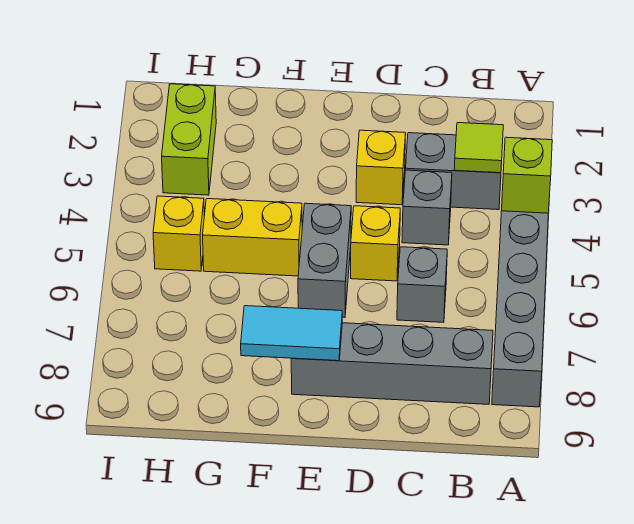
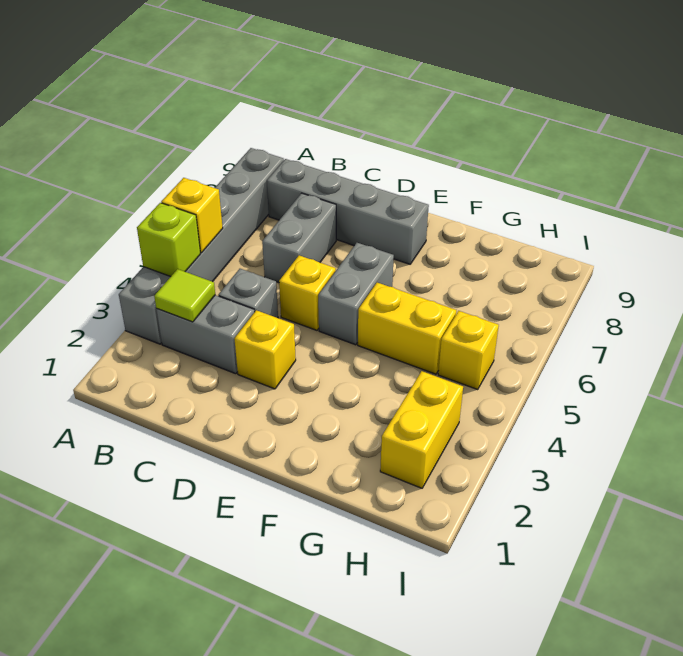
none -> yellow brick A5 level 2
grey brick C6 level 1 -> grey brick C6:C7 level 1
cyan tile E8:F8 level 2 -> none
lime brick H2:H3 level 1 -> yellow brick H2:H3 level 1

